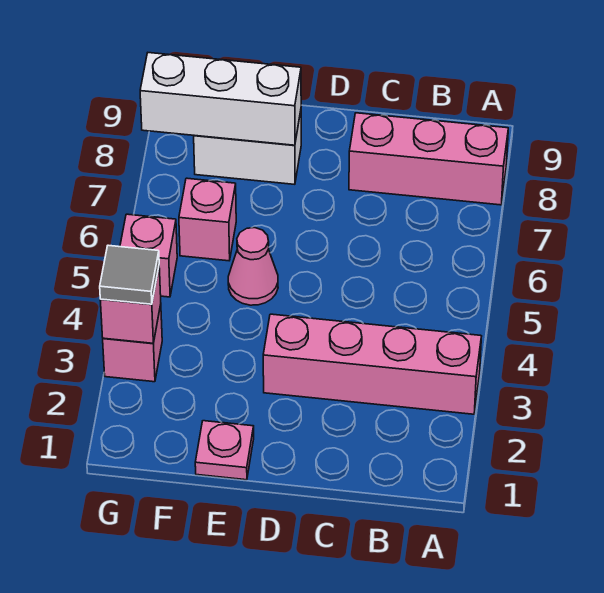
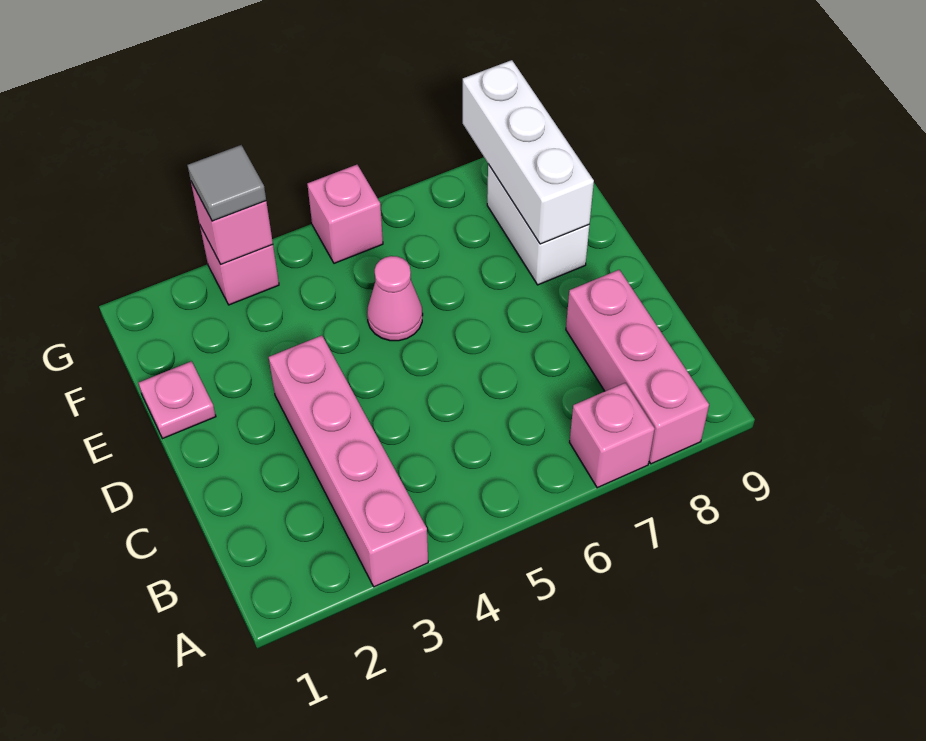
pink brick F6 level 1 -> pink brick A7 level 1

